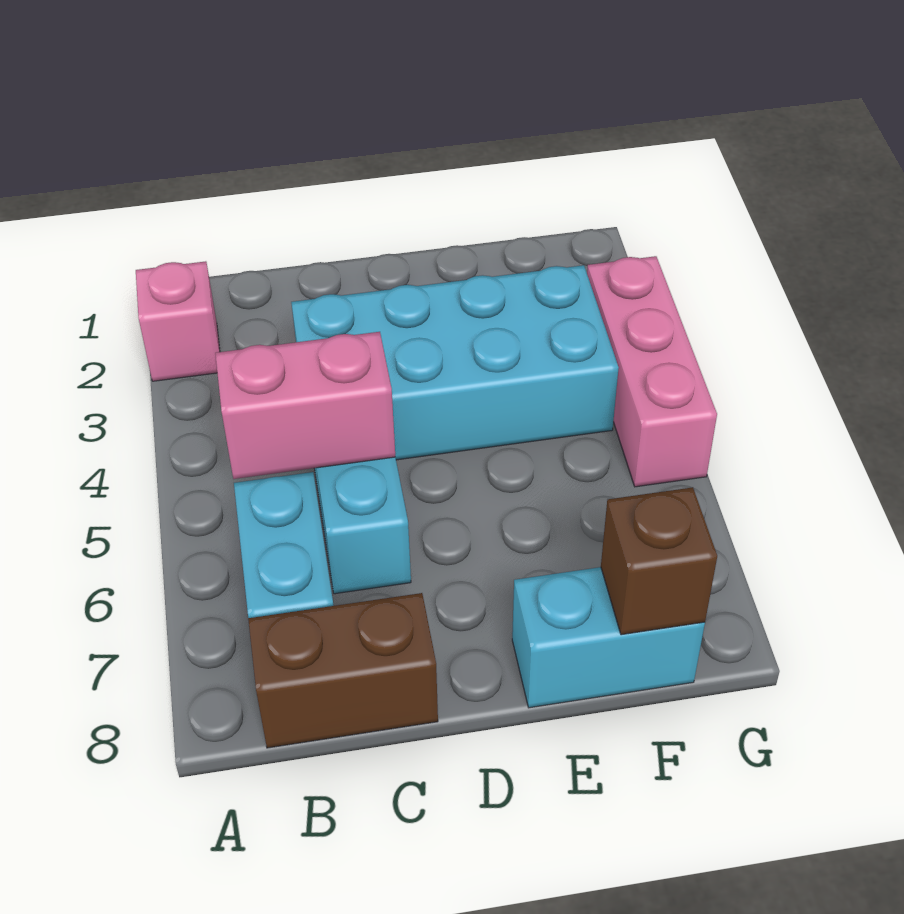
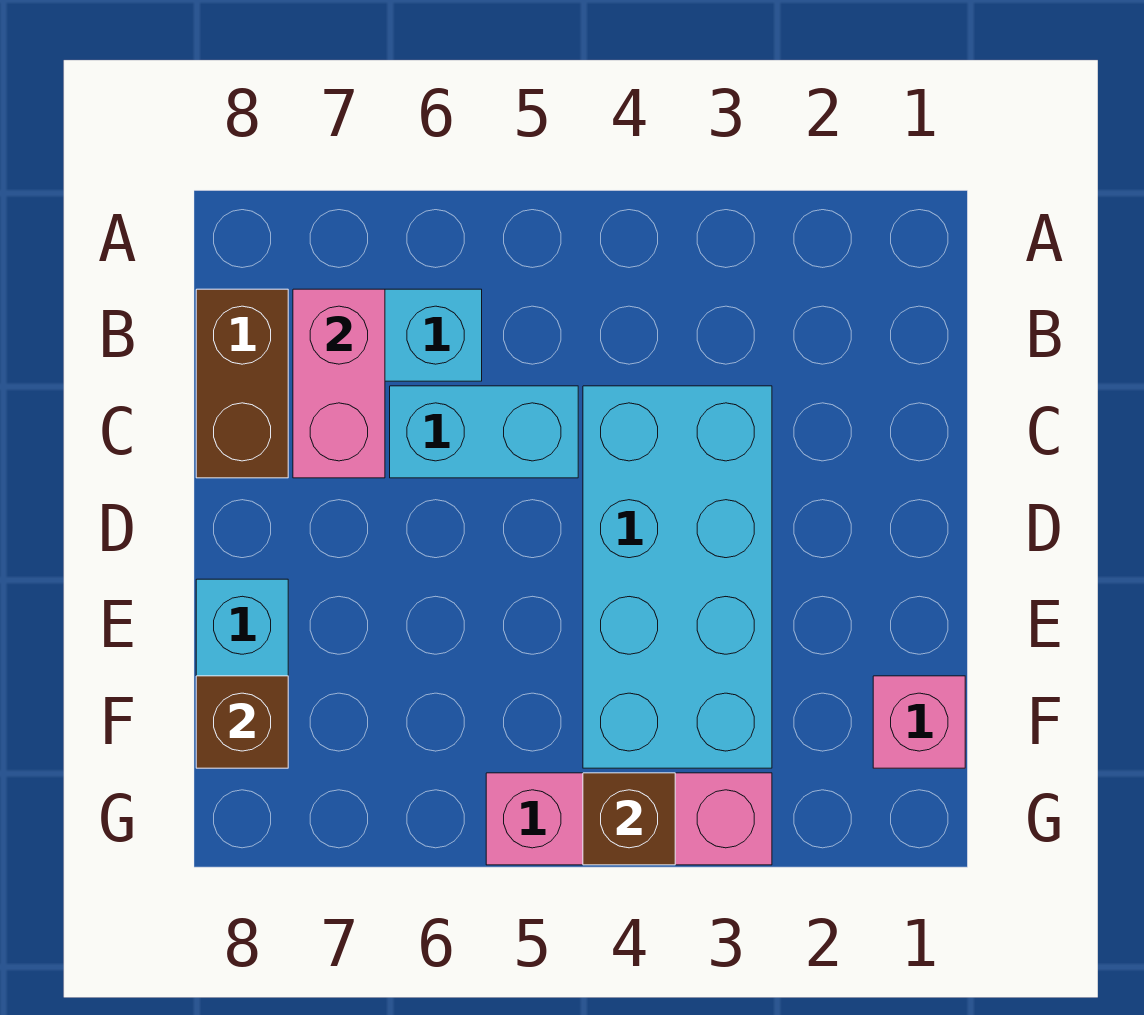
pink brick A2 level 1 -> pink brick F1 level 1
pink brick B5:C5 level 2 -> pink brick B7:C7 level 2
none -> brown brick G4 level 2

